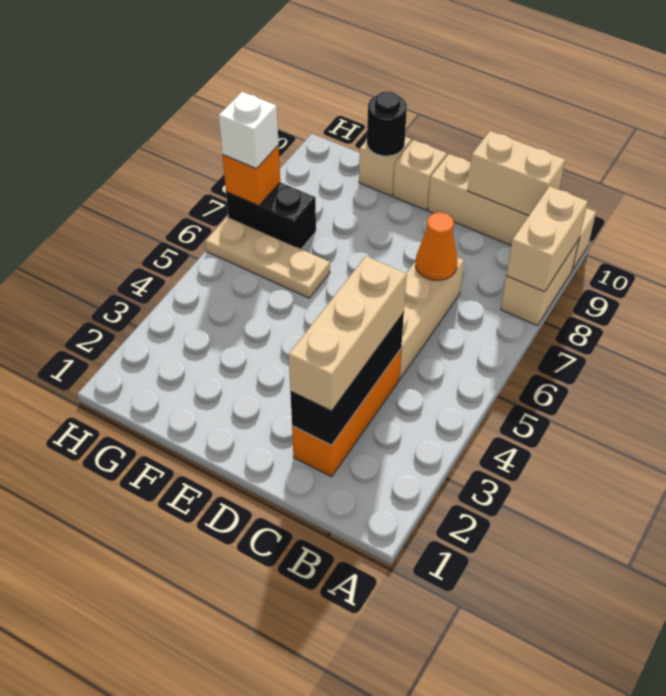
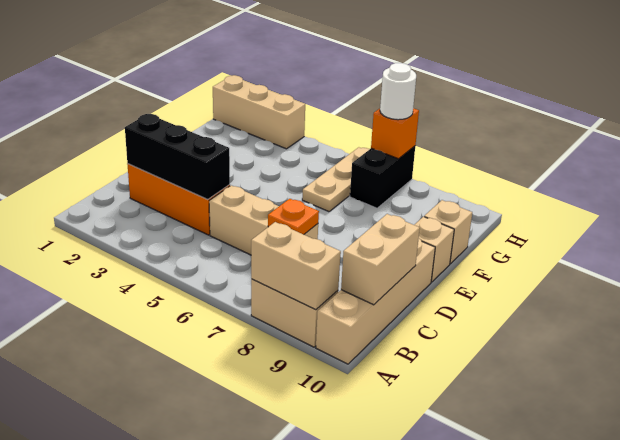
tan brick C2:C4 level 3 -> tan brick H1:H3 level 1
orange cone C7 level 2 -> orange plate C7 level 2
black round brick F10 level 2 -> none
white brick H7 level 3 -> white round brick H7 level 3

